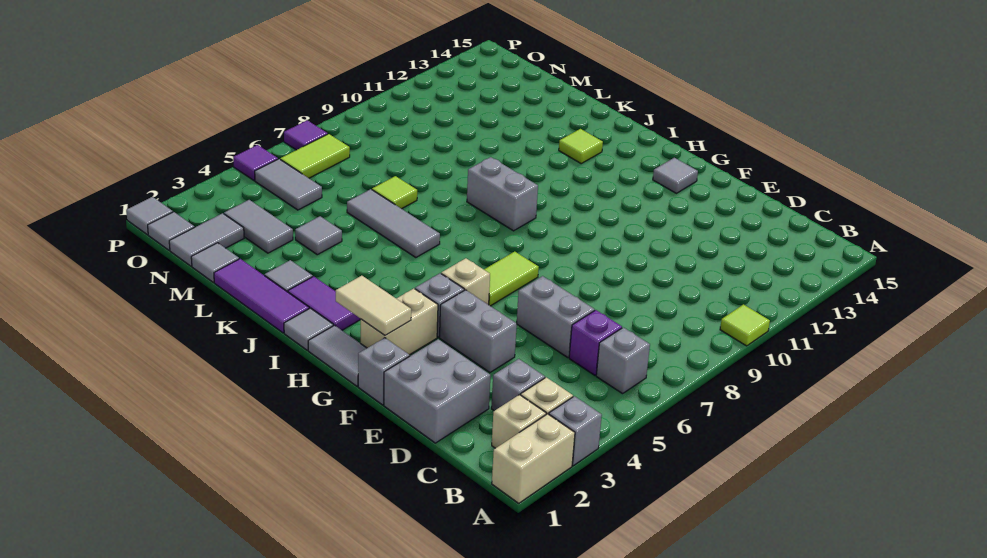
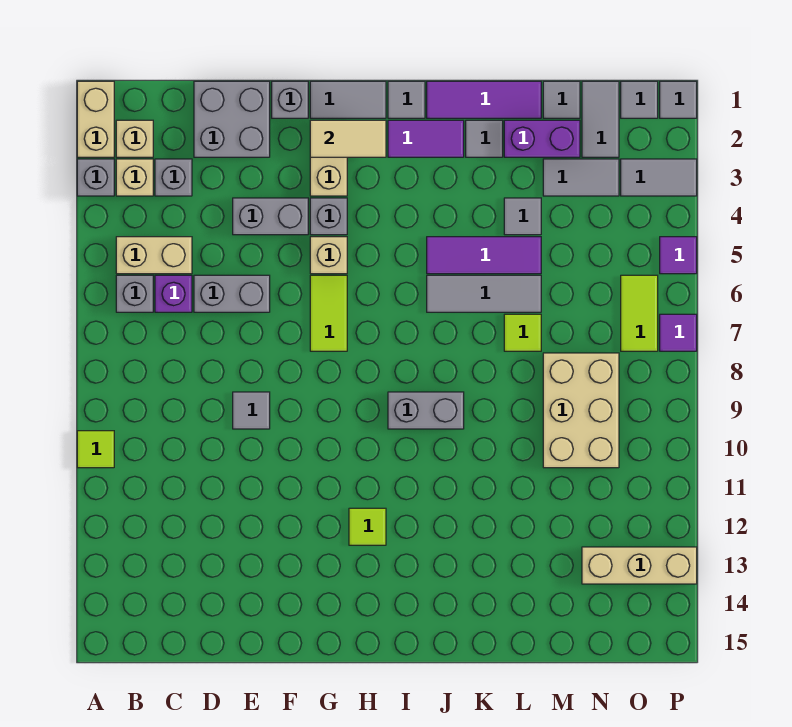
none -> tan brick B5:C5 level 1
grey tile G14 level 1 -> grey tile E9 level 1
none -> purple tile J5:L5 level 1
lime tile J13 level 1 -> lime tile H12 level 1
none -> purple brick L2:M2 level 1
none -> tan brick M8:N10 level 1
grey tile N5:O5 level 1 -> grey tile O3:P3 level 1
none -> tan brick N13:P13 level 1

